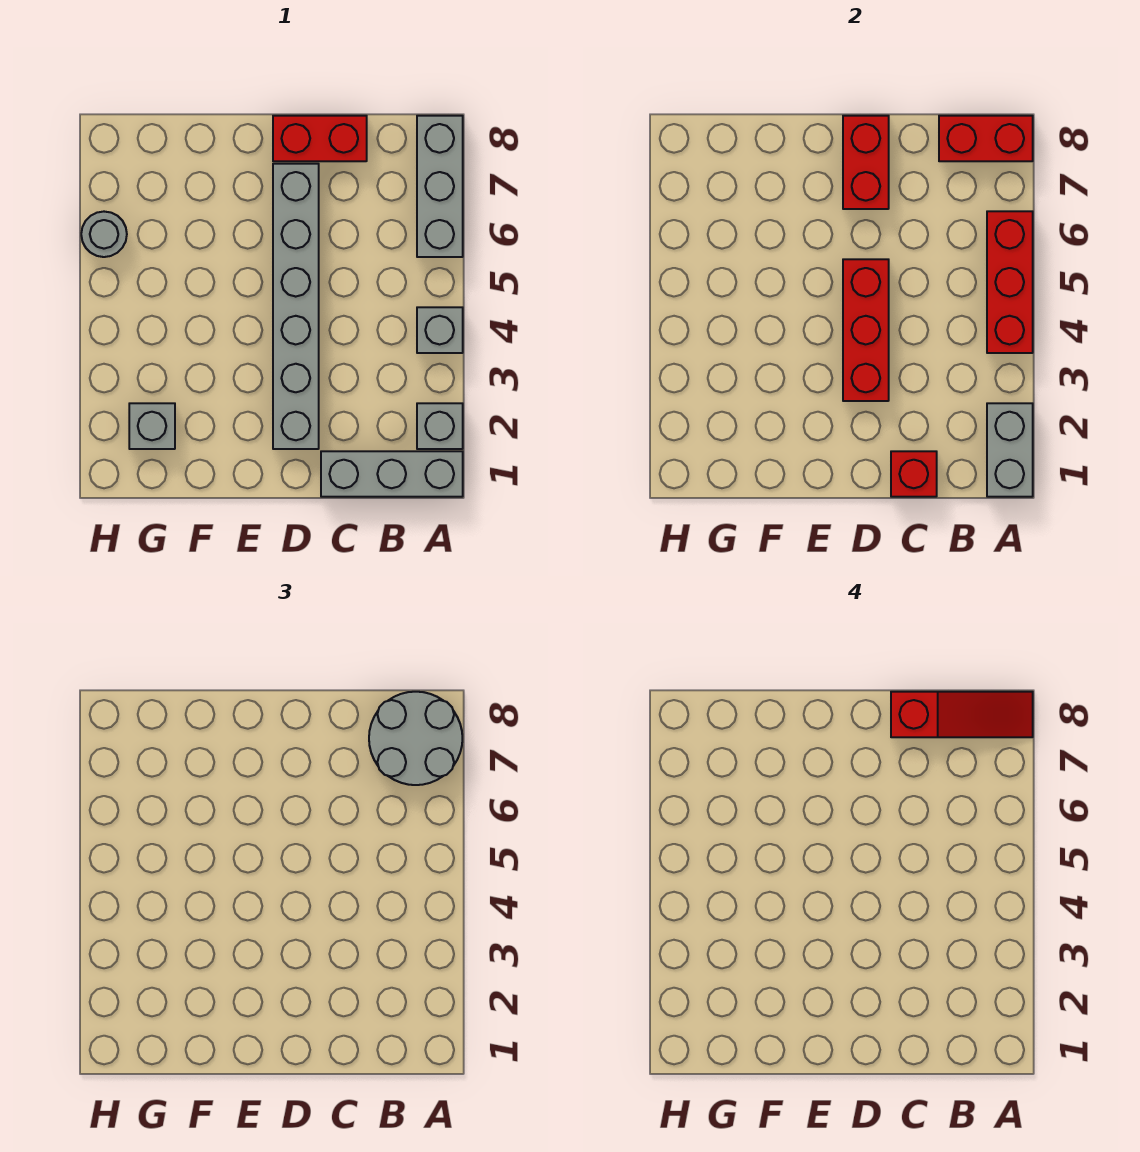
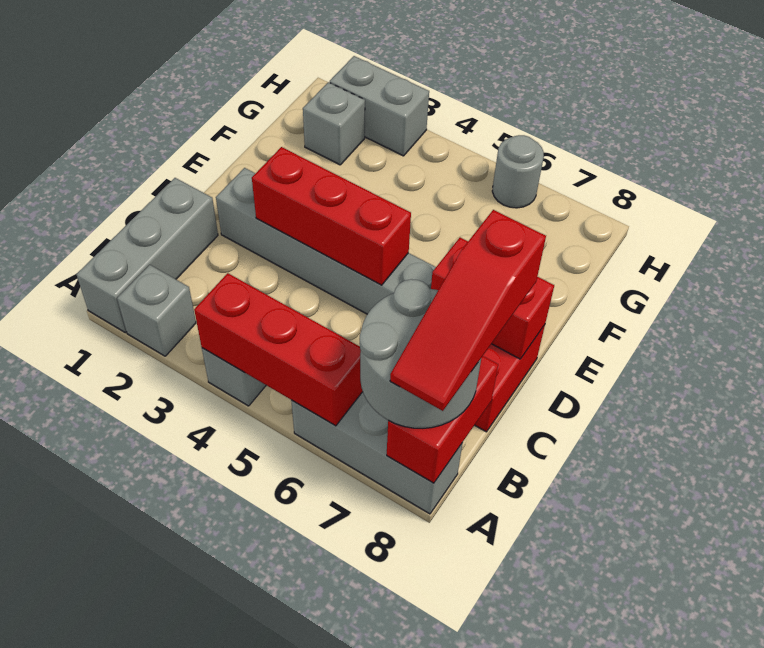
grey brick A1:A2 level 2 -> grey brick H2:H3 level 1
red brick C1 level 2 -> none

